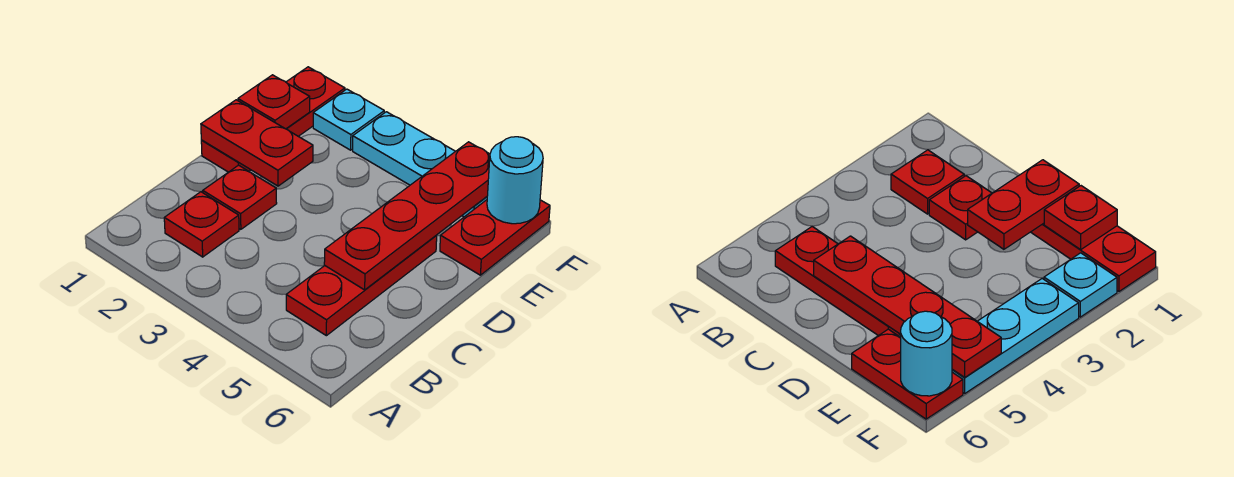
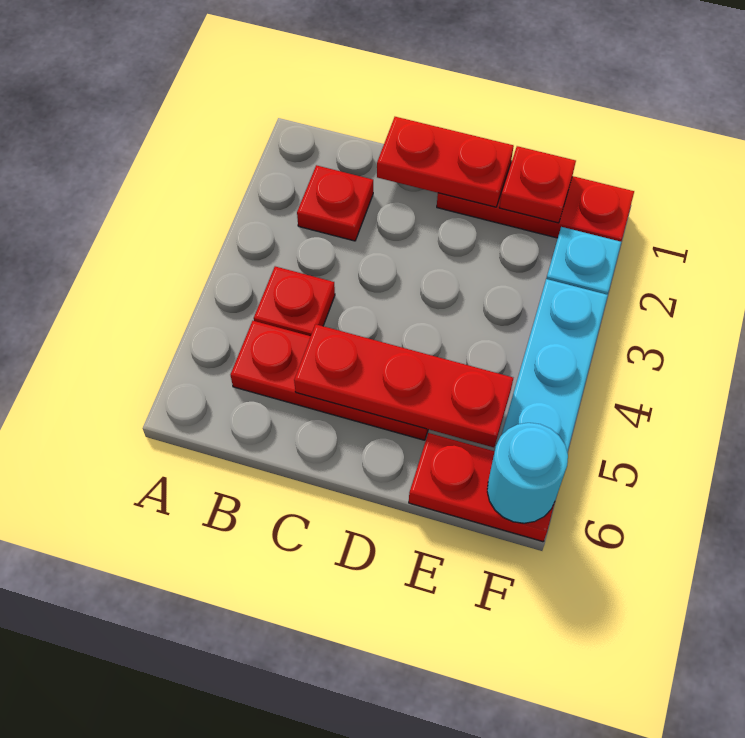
red plate C2 level 1 -> red plate B4 level 1
red plate C5:F5 level 2 -> red plate C5:E5 level 2
red plate D1:D2 level 2 -> red plate C1:D1 level 2

